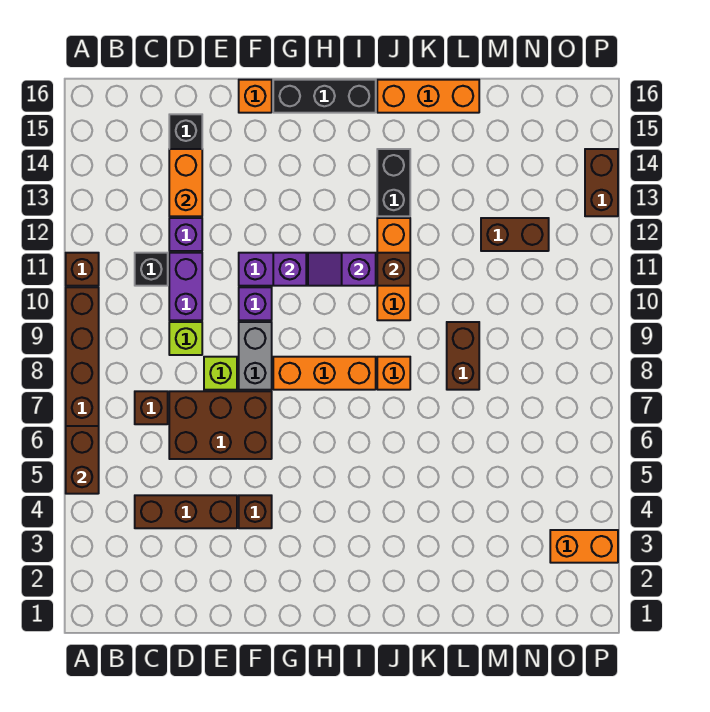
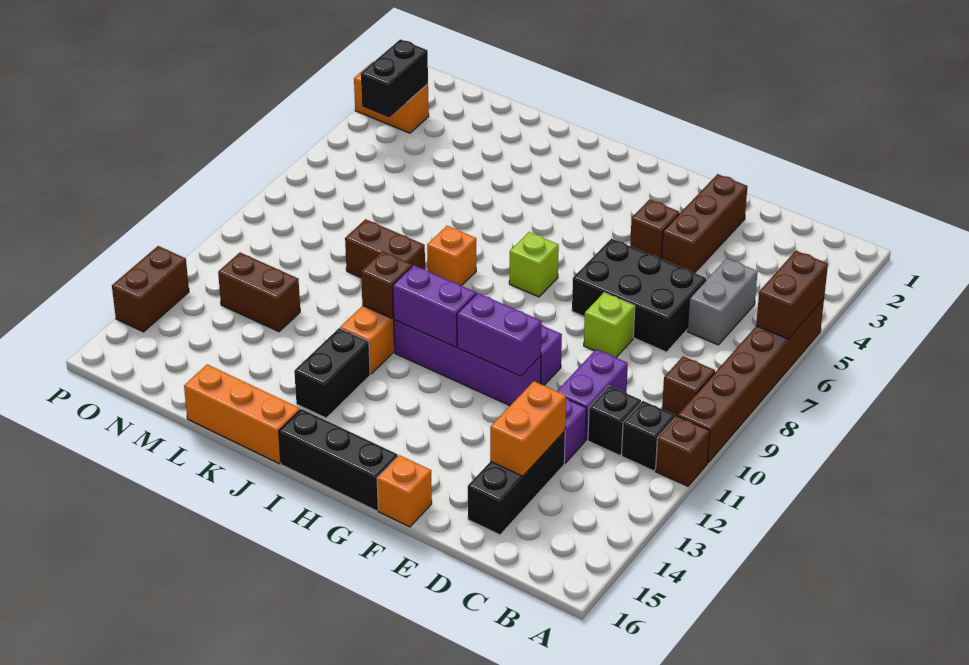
none -> black brick B11 level 1
brown brick C4:E4 level 1 -> brown brick E2:E4 level 1
brown brick C7 level 1 -> brown brick B9 level 1
brown brick D6:F7 level 1 -> black brick D6:F7 level 1
lime brick D9 level 1 -> lime brick H7 level 1
grey brick F8:F9 level 1 -> grey brick C5:C6 level 1
orange brick G8:I8 level 1 -> none
purple brick G11 level 2 -> purple brick F11:G11 level 2
purple slope H11:I11 level 2 top I -> purple brick H11:I11 level 2
brown brick L8:L9 level 1 -> brown brick K9:L9 level 1
none -> black brick O3:O4 level 2

